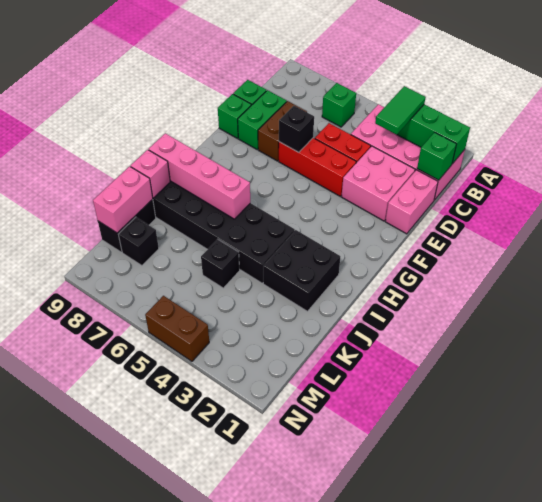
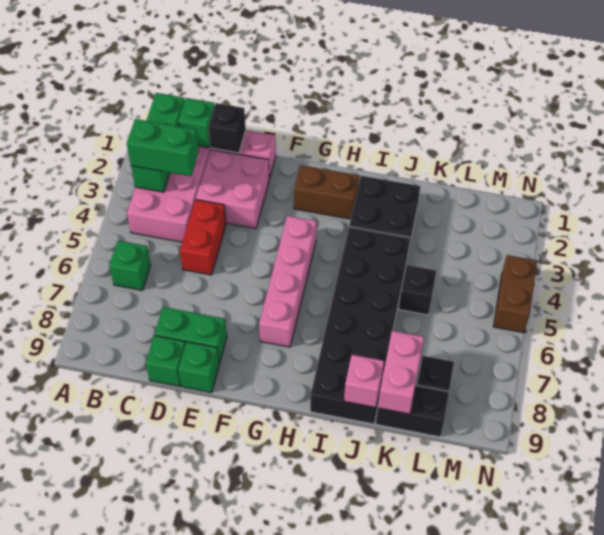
green tile B3:C3 level 3 -> green brick B3:C3 level 3
brown brick D7:E7 level 1 -> brown brick G2:H2 level 1
red brick E4:E6 level 1 -> none
black brick E6 level 2 -> black brick D1 level 2
pink brick I6:I9 level 2 -> pink brick G4:G7 level 1
pink brick K9:L9 level 2 -> pink brick K8:K9 level 2

